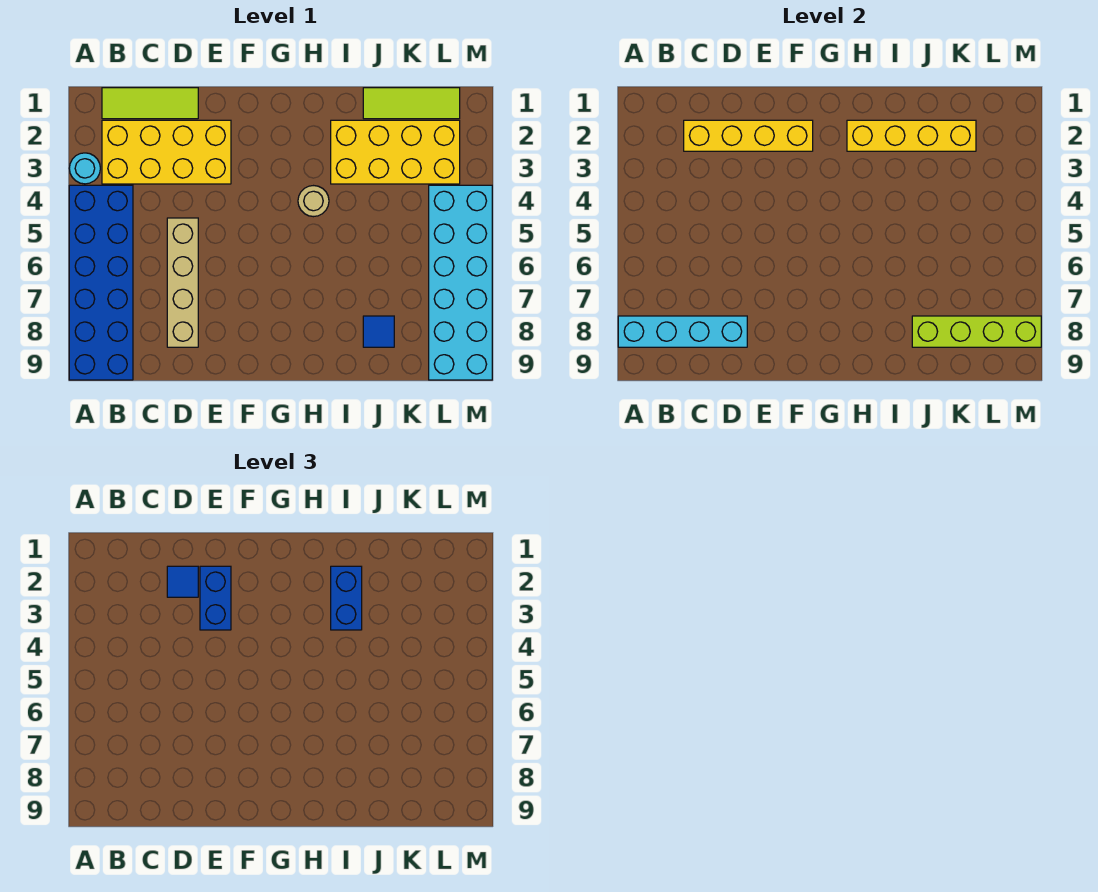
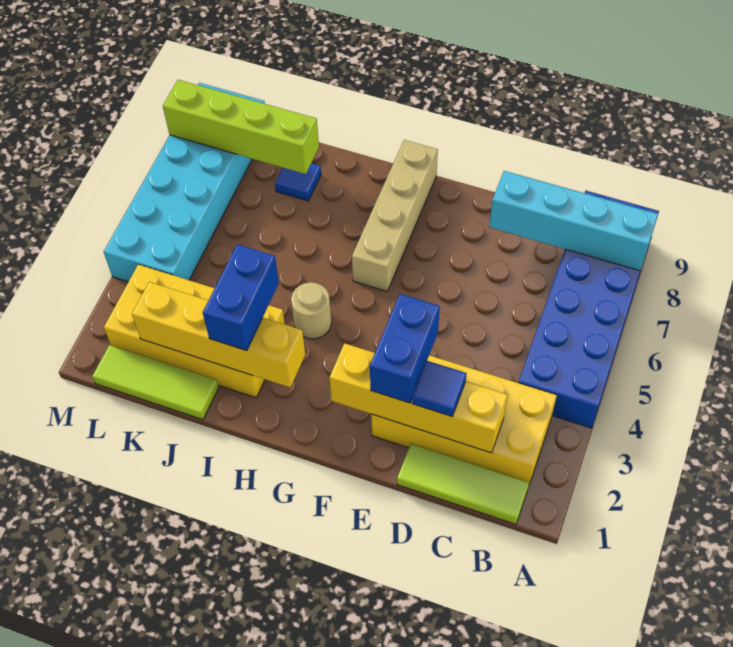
cyan round brick A3 level 1 -> none
tan brick D5:D8 level 1 -> tan brick G6:G9 level 1

